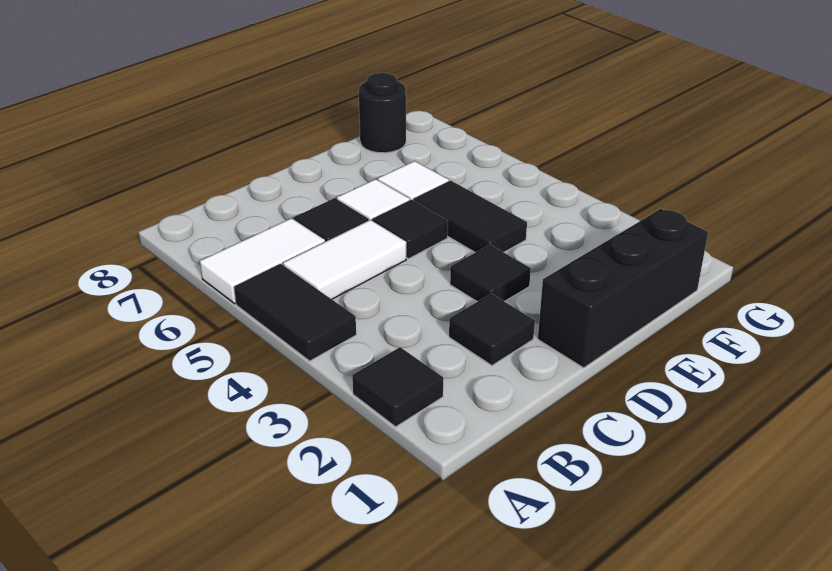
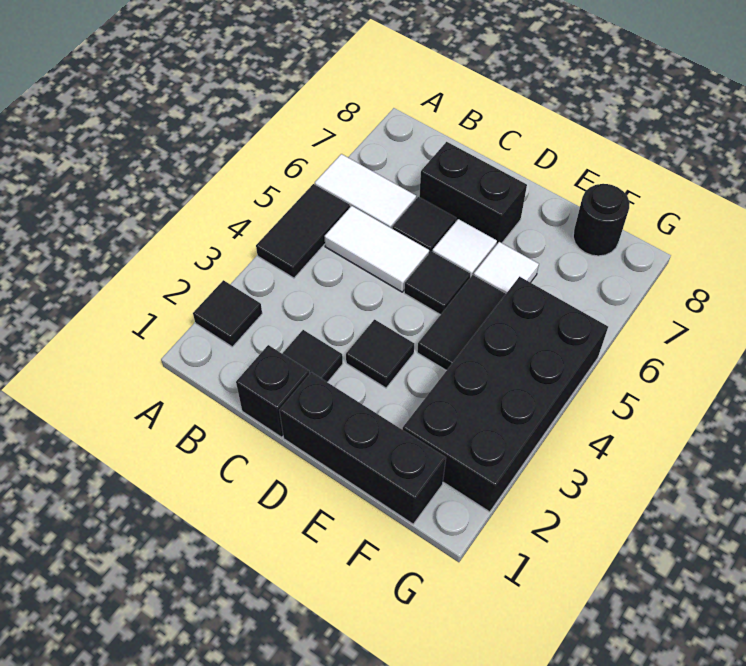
none -> black brick C1 level 1
none -> black brick C7:D7 level 1
none -> black brick F2:G5 level 1

